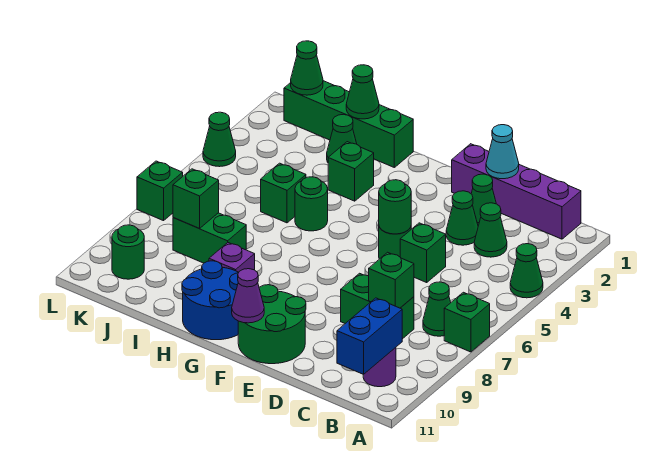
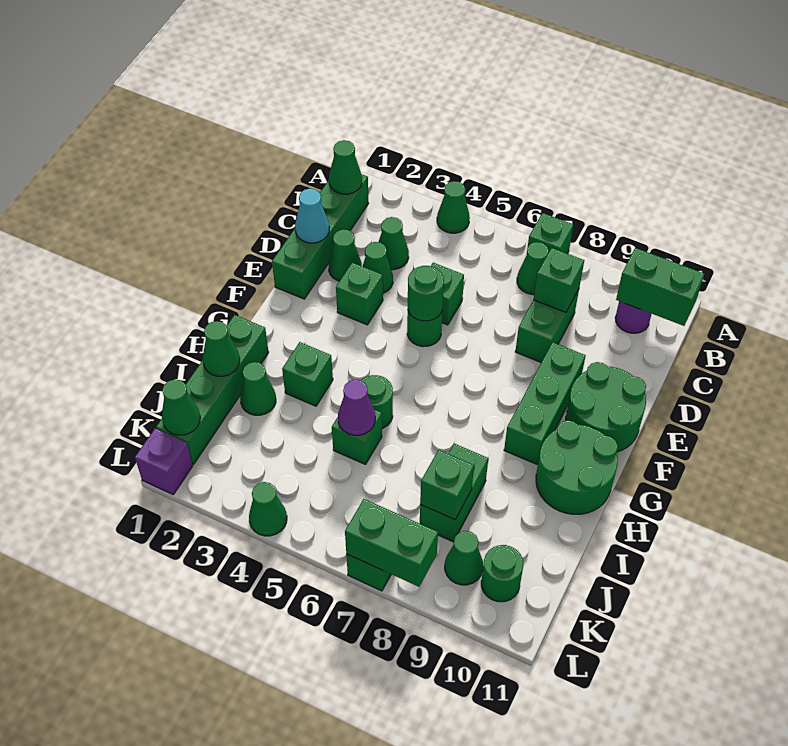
purple brick B1:E1 level 1 -> green brick B1:E1 level 1
none -> green cone B1 level 2
blue brick B10:B11 level 2 -> green brick B10:B11 level 2
none -> green brick E3 level 1
none -> green brick E9:G9 level 1
purple cone F11 level 2 -> purple cone I5 level 2
blue round brick G10:H11 level 1 -> green round brick G10:H11 level 1
purple brick H9 level 1 -> purple brick L1 level 1
none -> green cone K9 level 1
none -> green brick L7:L8 level 2

